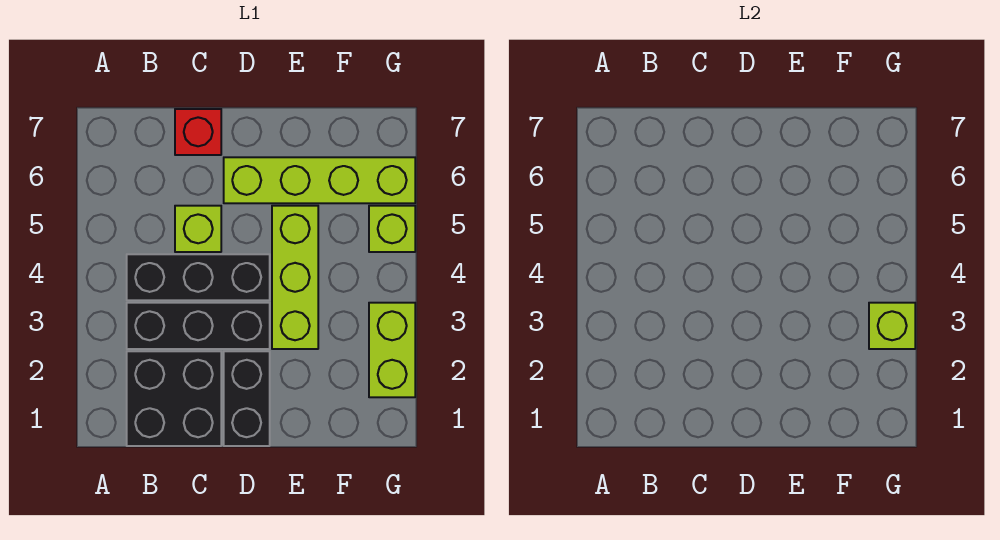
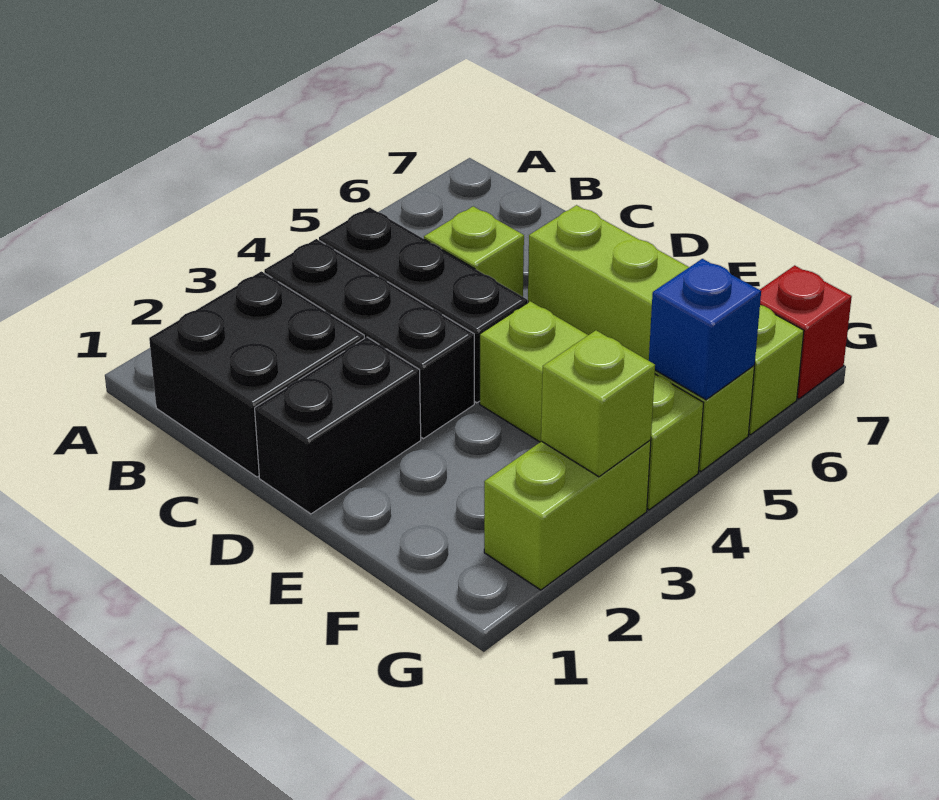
red brick C7 level 1 -> red brick G7 level 1
lime brick E3:E5 level 1 -> lime brick E4:G4 level 1
none -> blue brick G5 level 2

